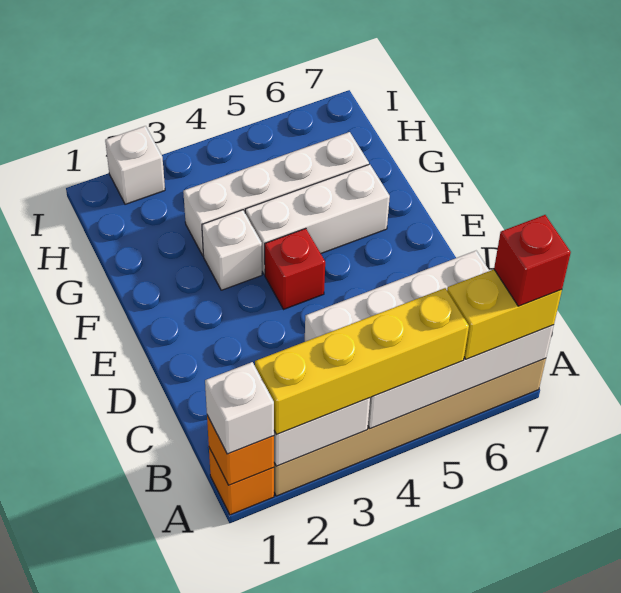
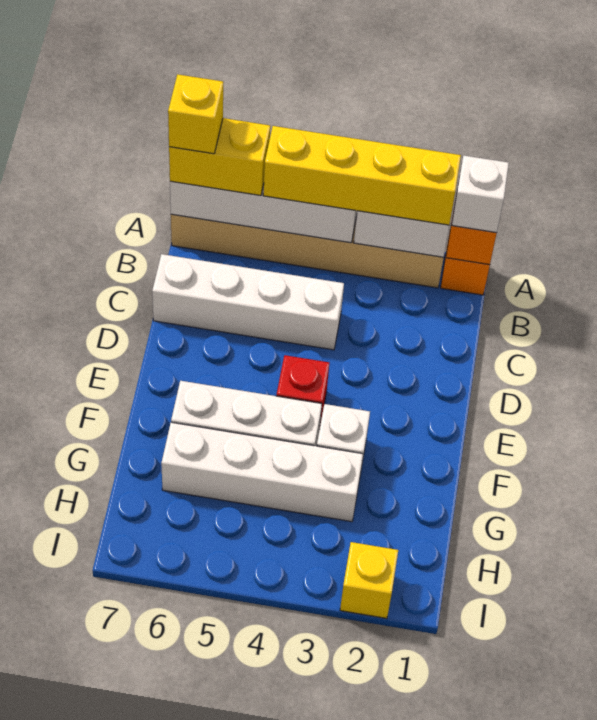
red brick A7 level 4 -> yellow brick A7 level 4
white brick I2 level 1 -> yellow brick I2 level 1

